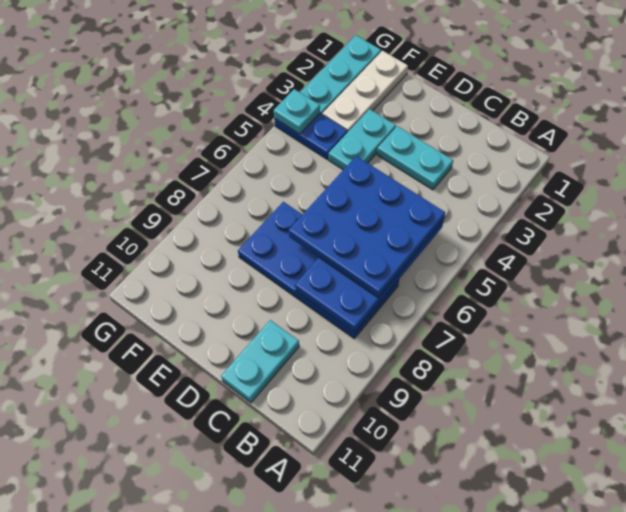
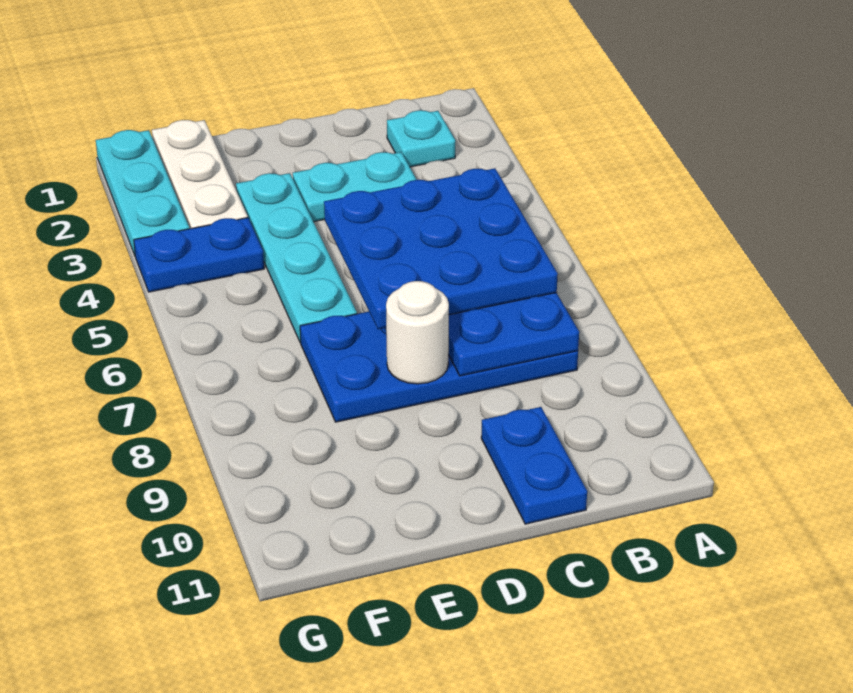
cyan plate C10:C11 level 1 -> blue plate C10:C11 level 1
none -> white round brick D8 level 2
cyan plate E3:E4 level 1 -> cyan plate E3:E6 level 1
cyan plate G4 level 2 -> cyan plate B2 level 1

